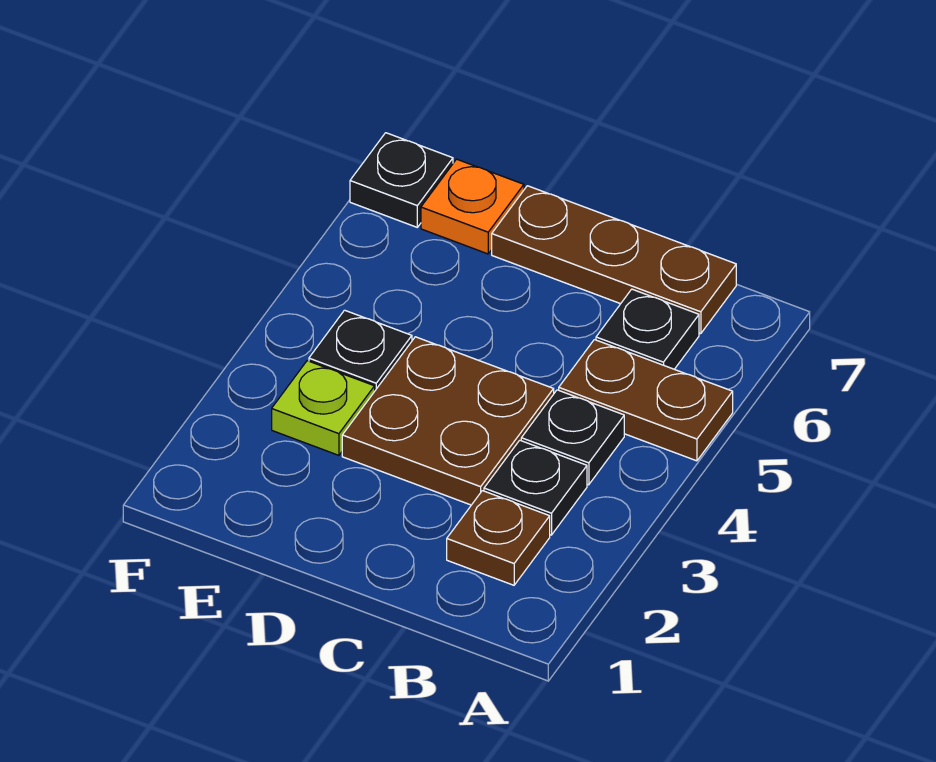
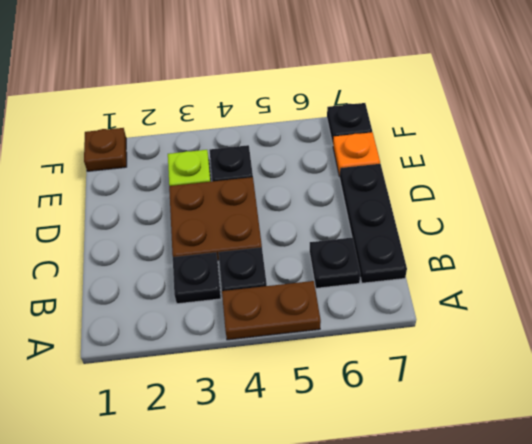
brown plate A5:B5 level 1 -> brown plate A4:A5 level 1
brown plate B2 level 1 -> brown plate F1 level 1
brown plate B7:D7 level 1 -> black plate B7:D7 level 1

